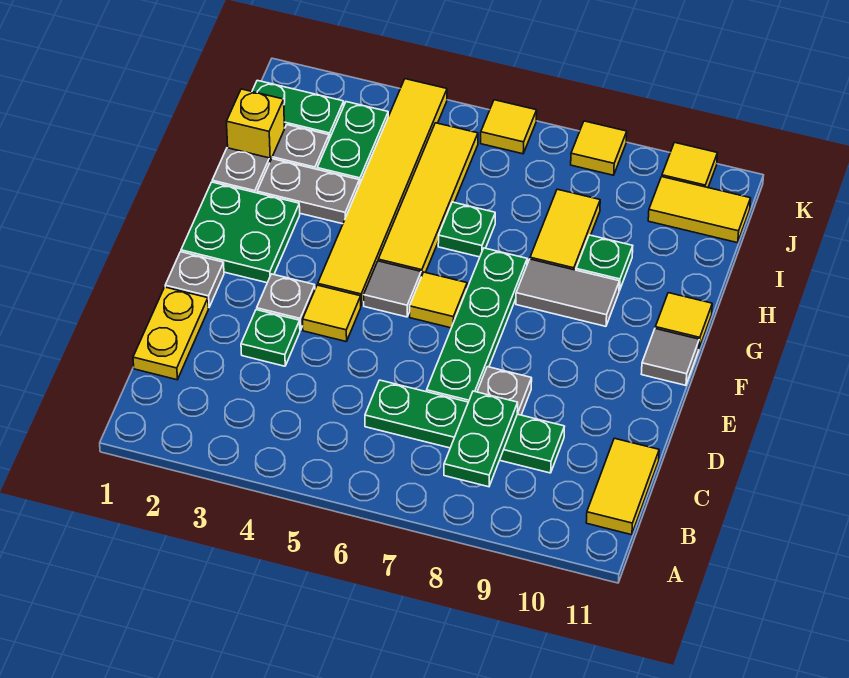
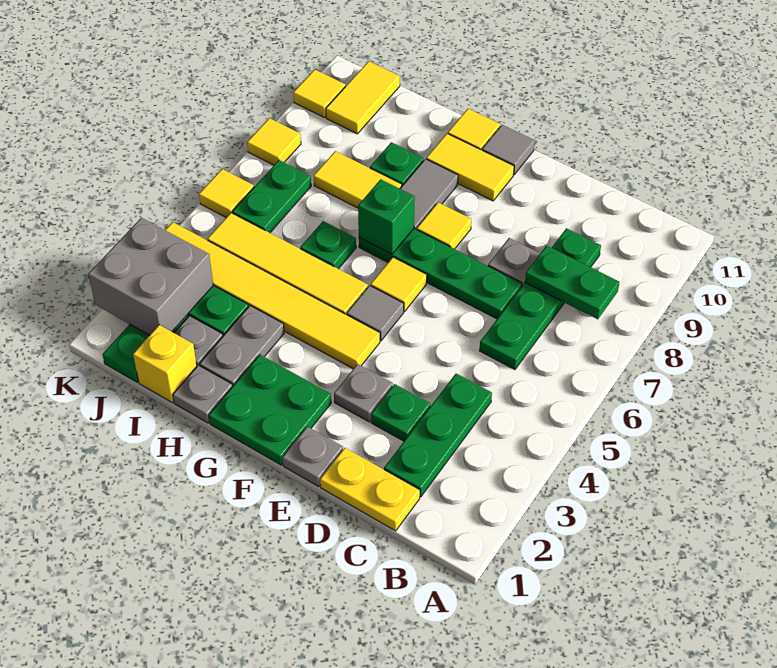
yellow tile B11:C11 level 1 -> yellow tile F10:G10 level 1
none -> green plate C2:C4 level 1
yellow tile E4 level 1 -> yellow tile F8 level 1
none -> green brick G7 level 2
none -> grey brick J2:K3 level 2
none -> green plate J6:J7 level 1

